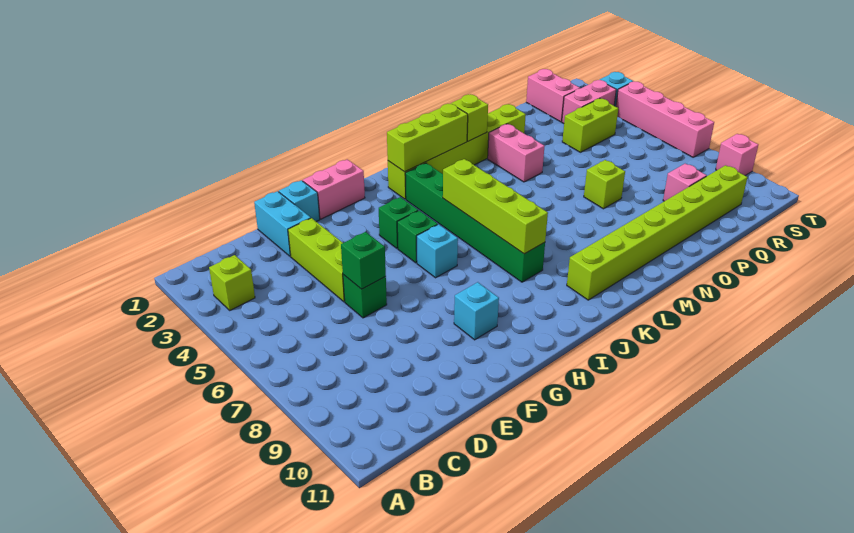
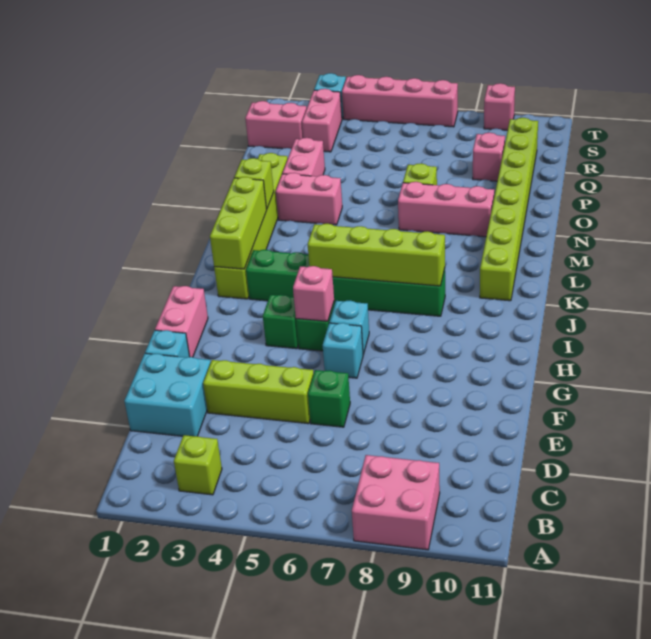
none -> pink brick A8:B9 level 1
cyan brick E1:E2 level 1 -> cyan brick D1:E2 level 1
green brick E6 level 2 -> none
cyan brick G9 level 1 -> cyan brick G6 level 1
none -> pink brick H5 level 2
none -> pink brick N7:N9 level 1
none -> pink brick O3:P3 level 1
lime brick Q4:R4 level 1 -> none

